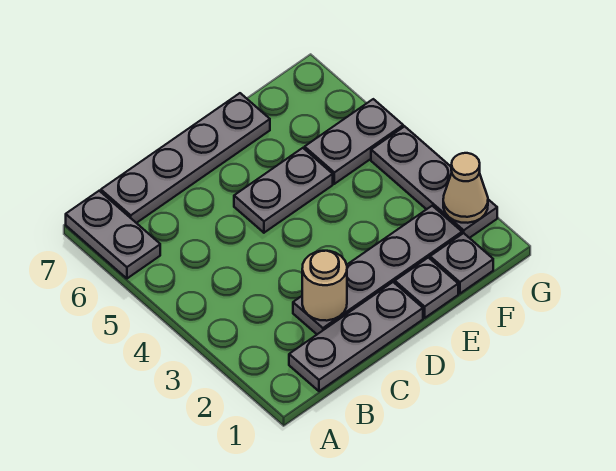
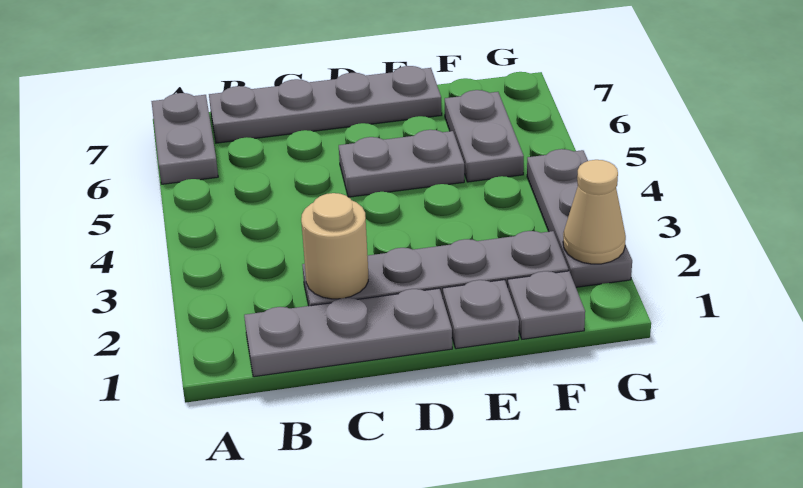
grey plate F5:G5 level 1 -> grey plate F5:F6 level 1

